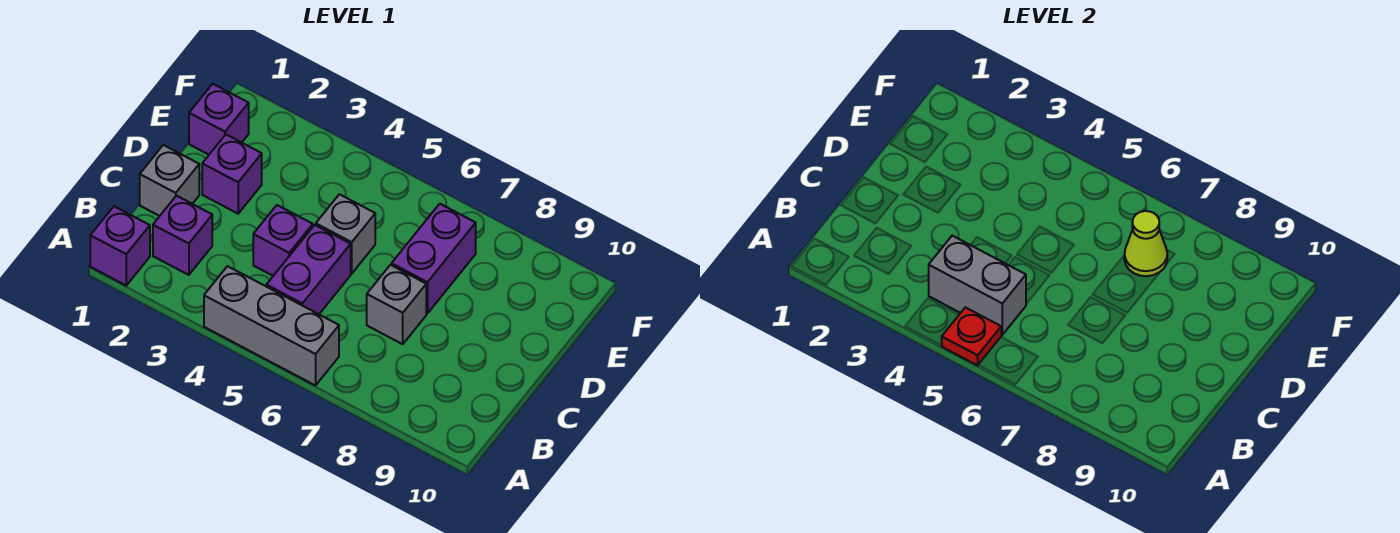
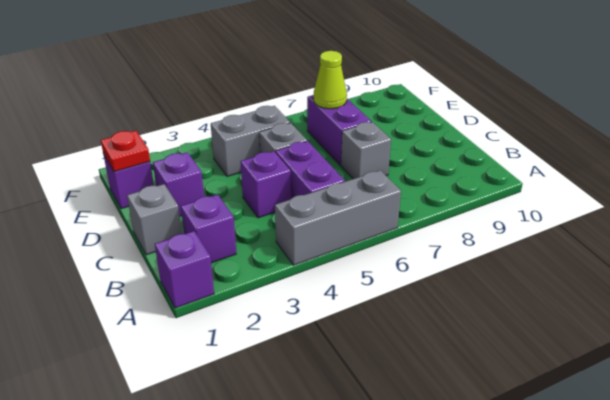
red plate A5 level 2 -> red plate E1 level 2
grey brick B4:B5 level 2 -> grey brick E4:E5 level 1

